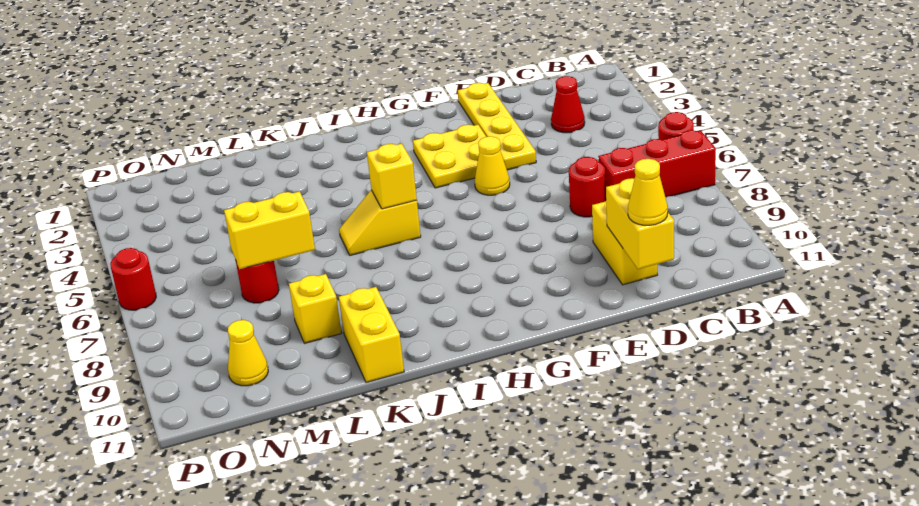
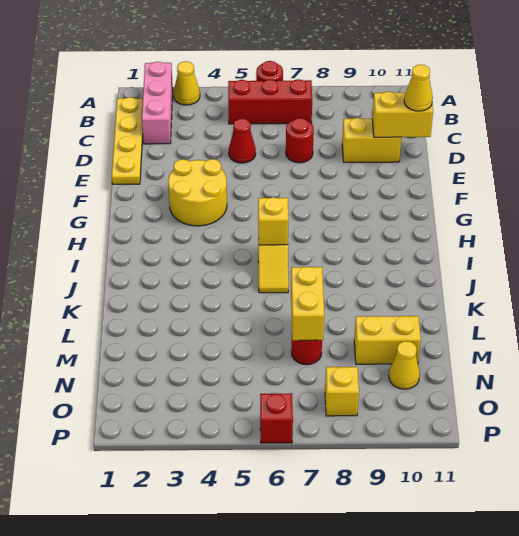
none -> pink brick A2:C2 level 1
red brick A7:C7 level 1 -> red brick B5:B7 level 1
red cone C3 level 1 -> red cone D5 level 1
yellow plate E1:E4 level 1 -> yellow plate B1:E1 level 1
yellow plate F3:G4 level 1 -> yellow round brick F3:G4 level 1
yellow cone F5 level 1 -> yellow cone A3 level 1
yellow brick K10:K11 level 1 -> yellow brick M9:M10 level 1
yellow brick L9 level 1 -> yellow brick O8 level 1
red round brick P6 level 1 -> red brick P6 level 1

